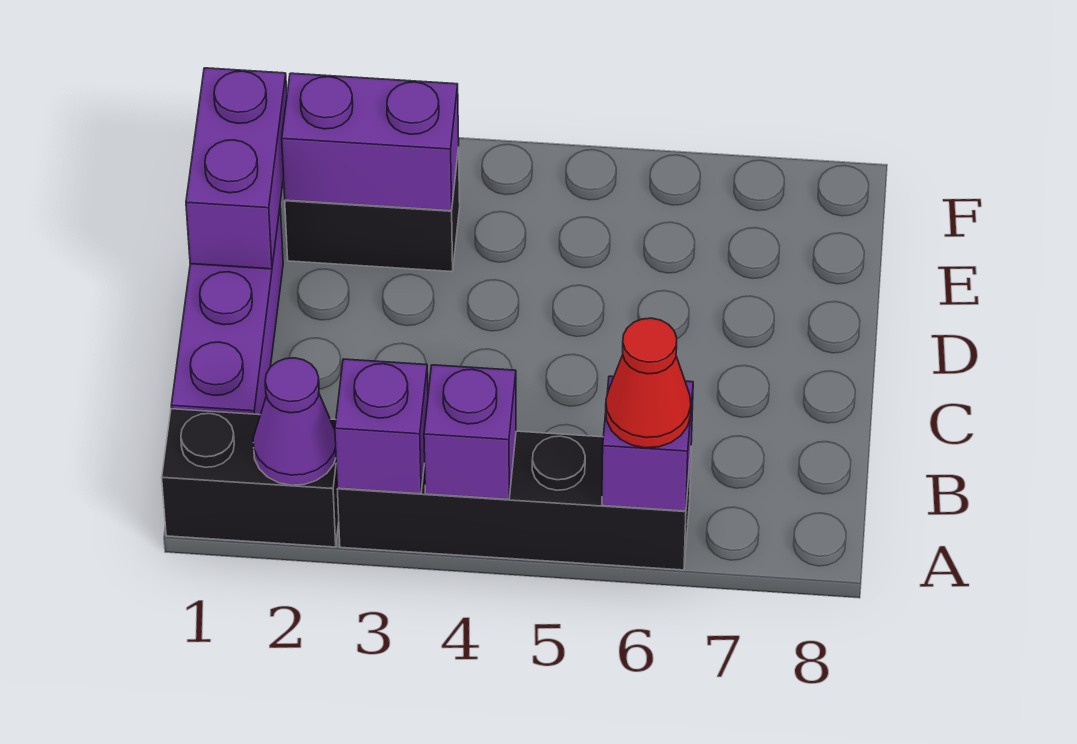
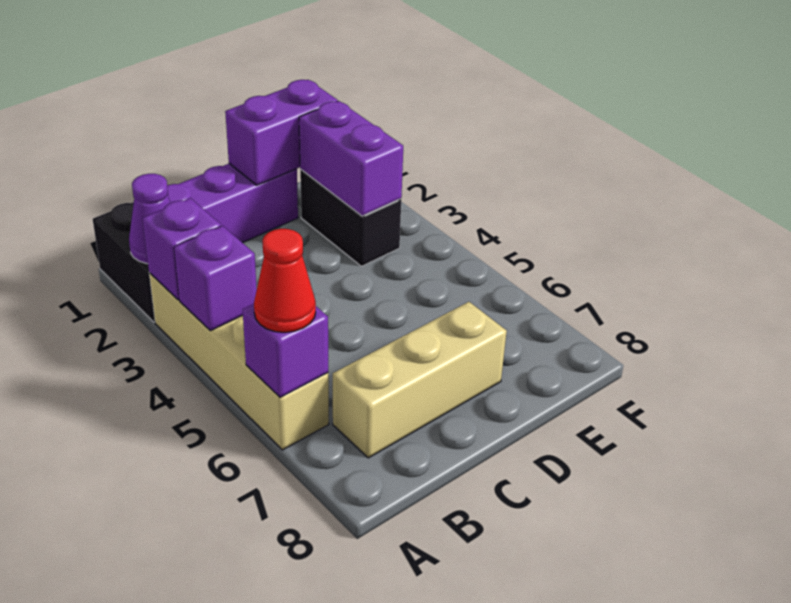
black brick A3:A6 level 1 -> tan brick A3:A6 level 1
none -> tan brick B7:D7 level 1

